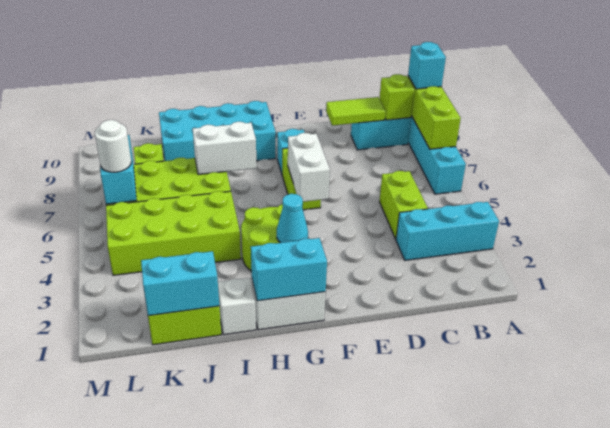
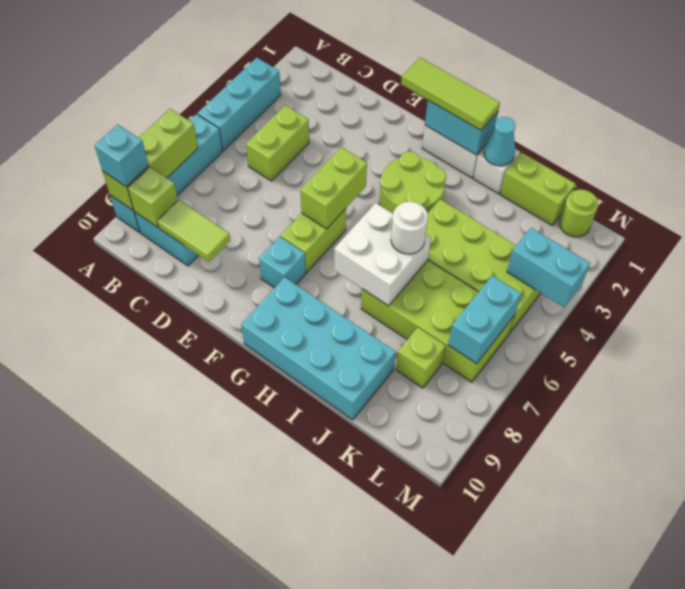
cyan brick A3:C3 level 1 -> cyan brick A3:A5 level 1
none -> lime tile F1:H1 level 3
white brick F5:F6 level 2 -> lime brick F5:F6 level 2
cyan cone G3 level 2 -> cyan cone I1 level 2
white brick H7:I7 level 2 -> white brick H6:I7 level 2
cyan brick J1:K1 level 2 -> cyan brick L4:M4 level 2
none -> lime round brick L1 level 1
white round brick L6 level 3 -> white round brick I6 level 3

